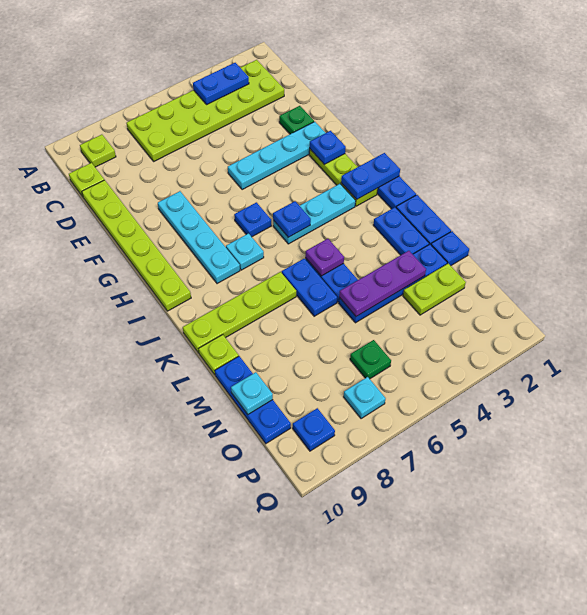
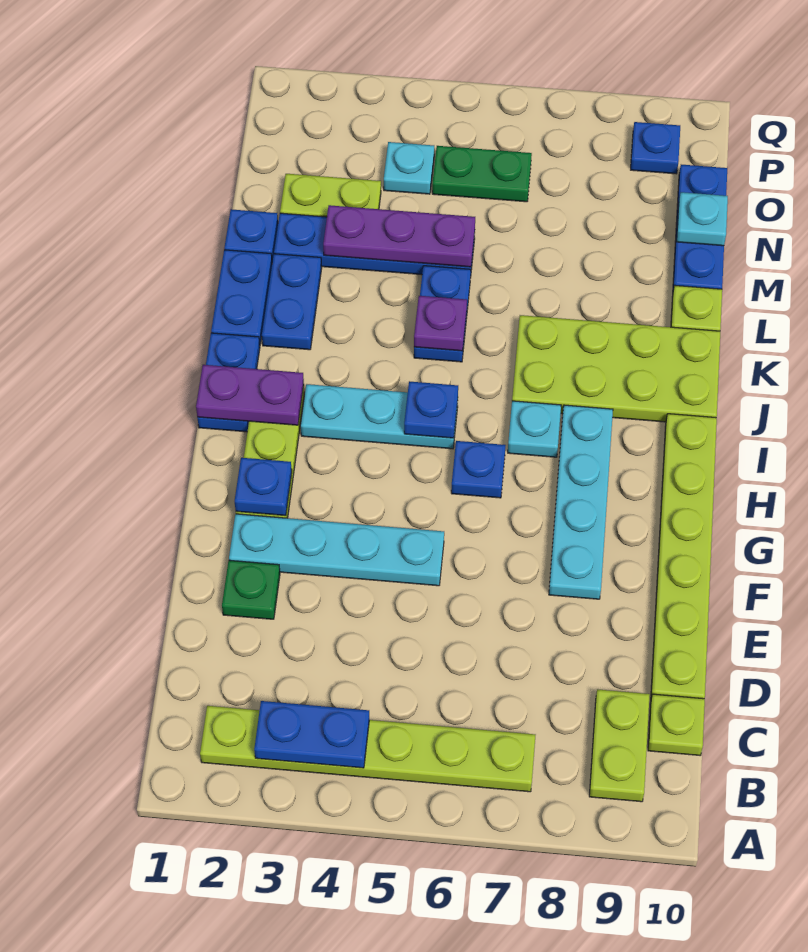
lime plate B2:C7 level 1 -> lime plate B2:B7 level 1
lime plate B9 level 1 -> lime plate B9:C9 level 1
blue plate I1:I2 level 2 -> purple plate I1:I2 level 2
blue plate K6:L6 level 1 -> none
lime plate K7:K10 level 1 -> lime plate J7:K10 level 1
green plate O6 level 1 -> green plate O5:O6 level 1
cyan plate P7 level 1 -> cyan plate O4 level 1

